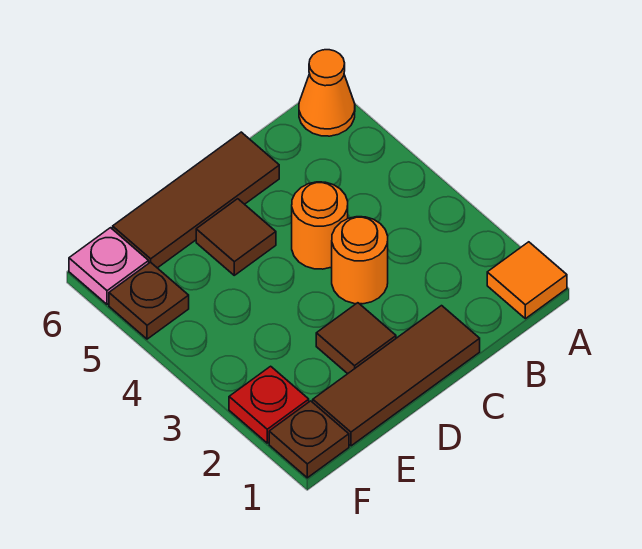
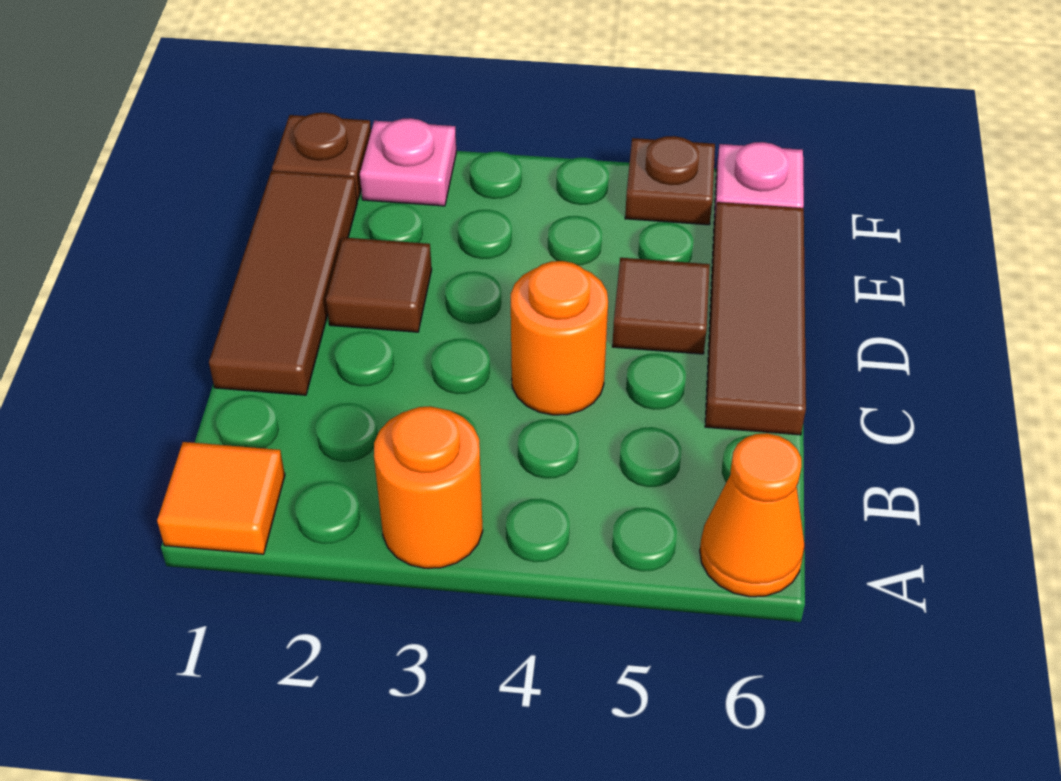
orange round brick C3 level 1 -> orange round brick A3 level 1
red plate F2 level 1 -> pink plate F2 level 1

